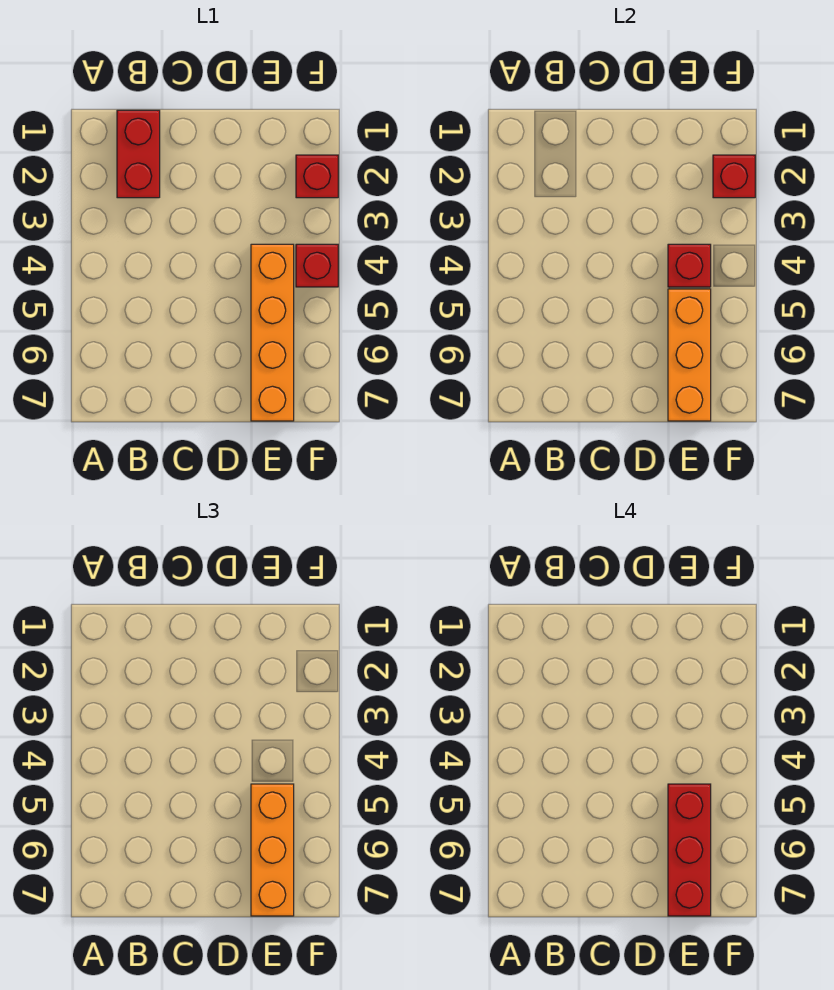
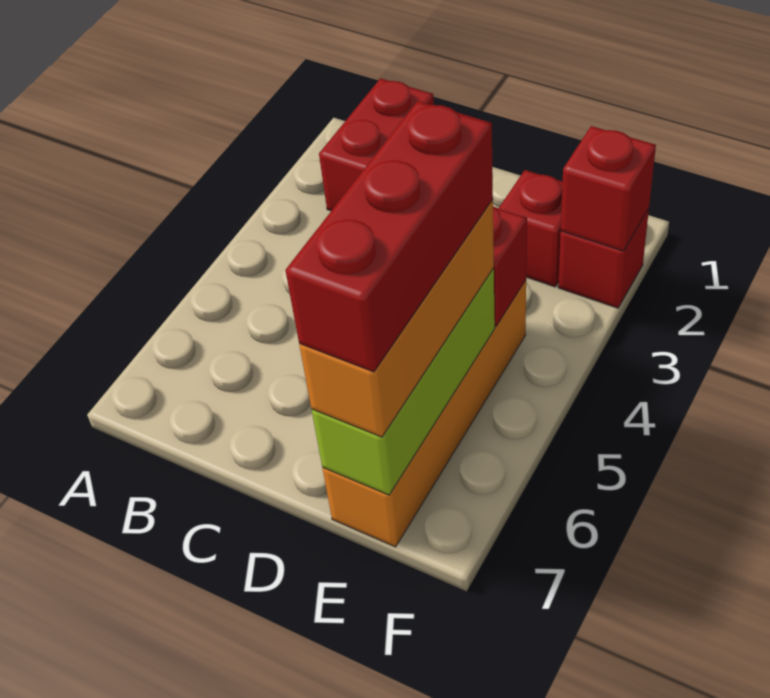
orange brick E5:E7 level 2 -> lime brick E5:E7 level 2
red brick F4 level 1 -> red brick E2 level 1

